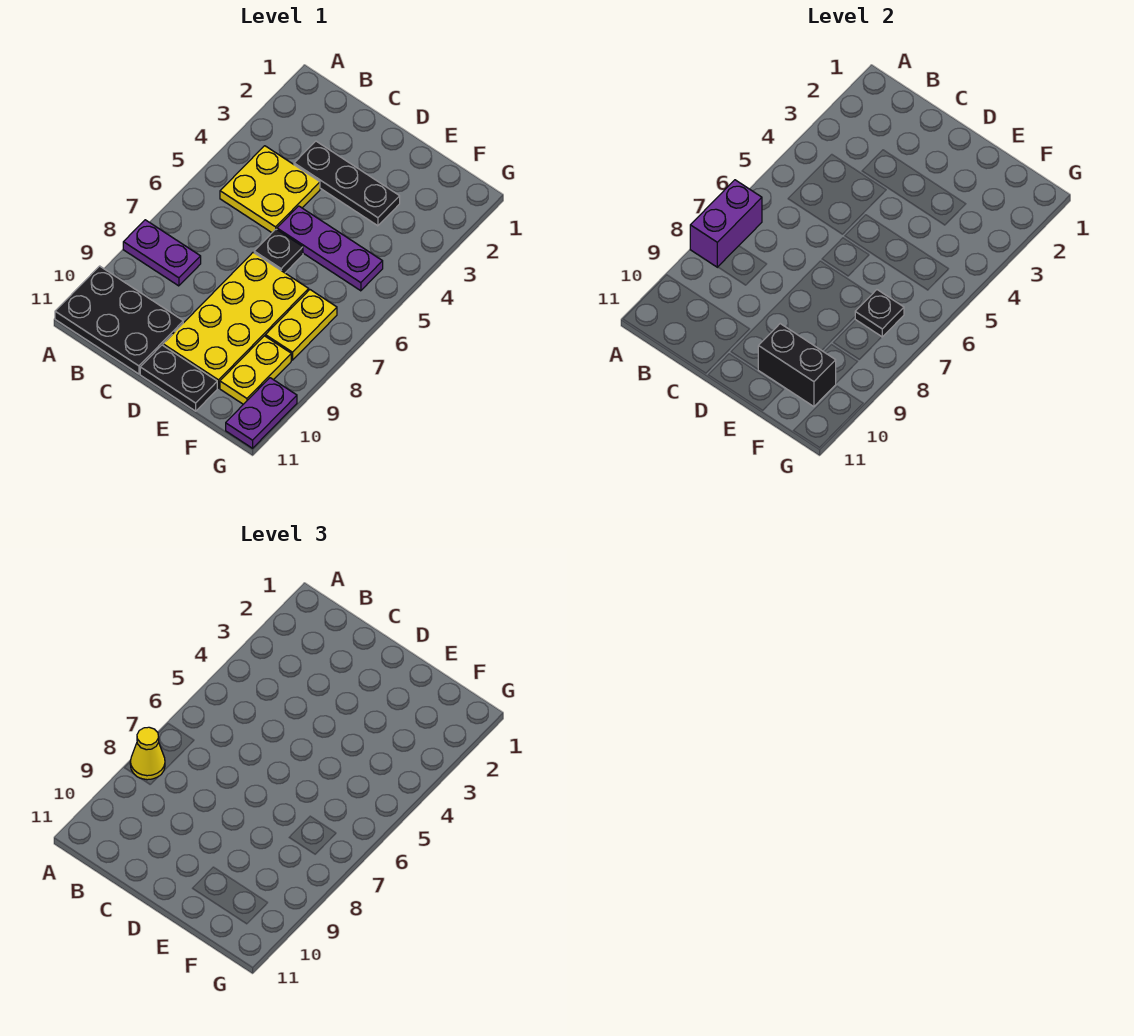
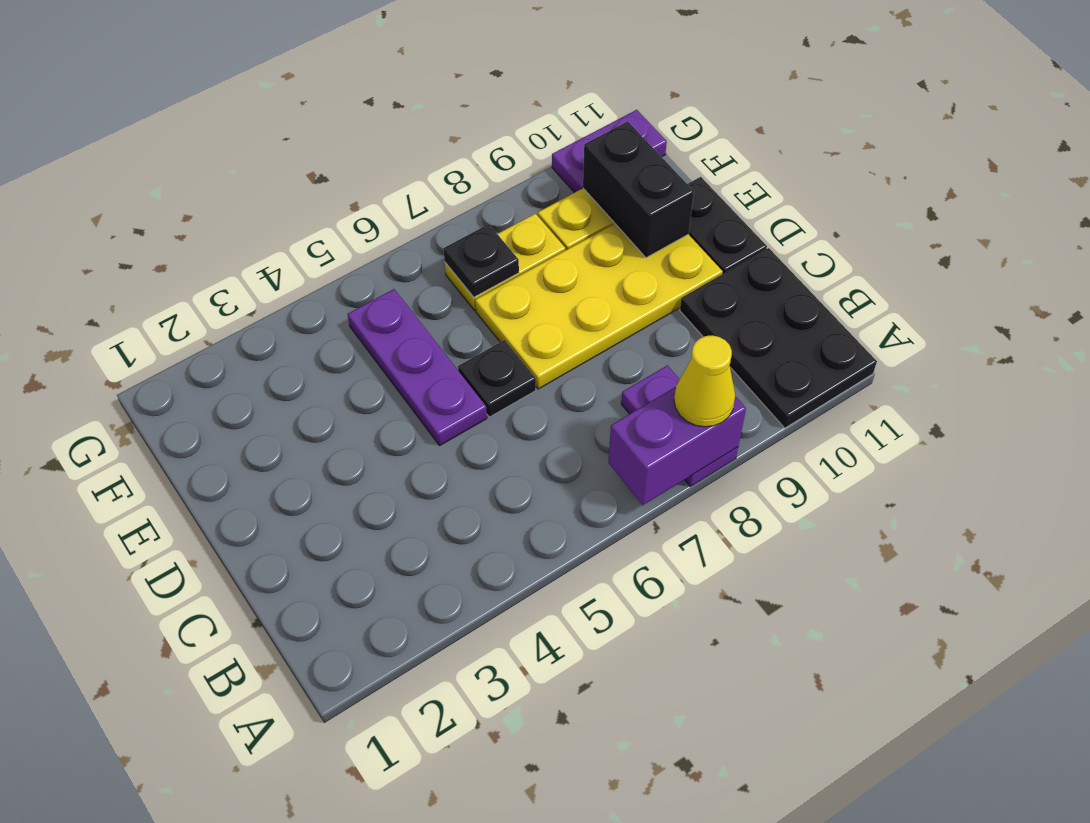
yellow plate B4:C5 level 1 -> none
black plate C3:E3 level 1 -> none

